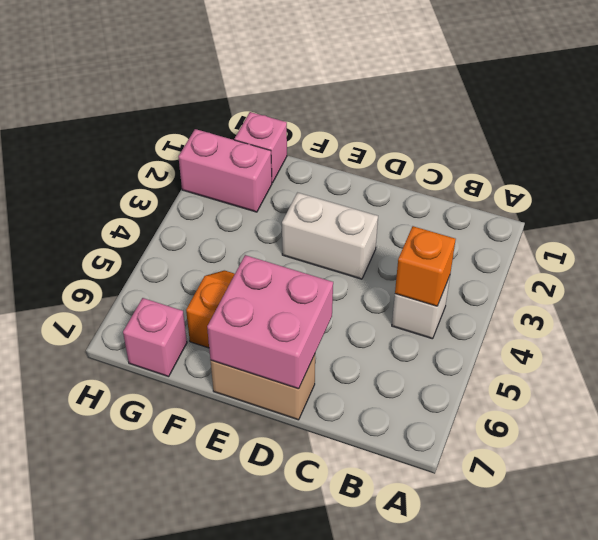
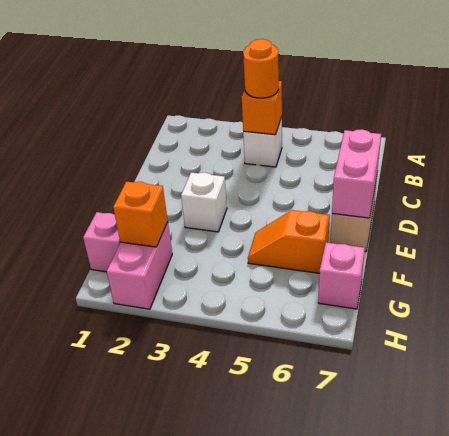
none -> orange round brick B4 level 3
white brick D3:E3 level 1 -> white brick E3 level 1
pink brick D6:E7 level 2 -> pink brick D7:E7 level 2
none -> orange brick G2 level 2

